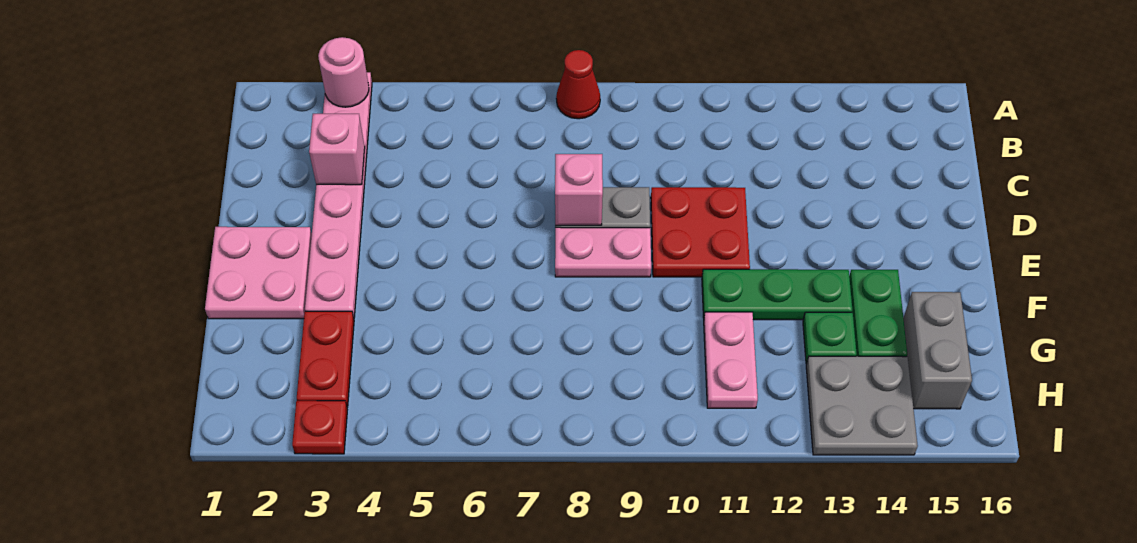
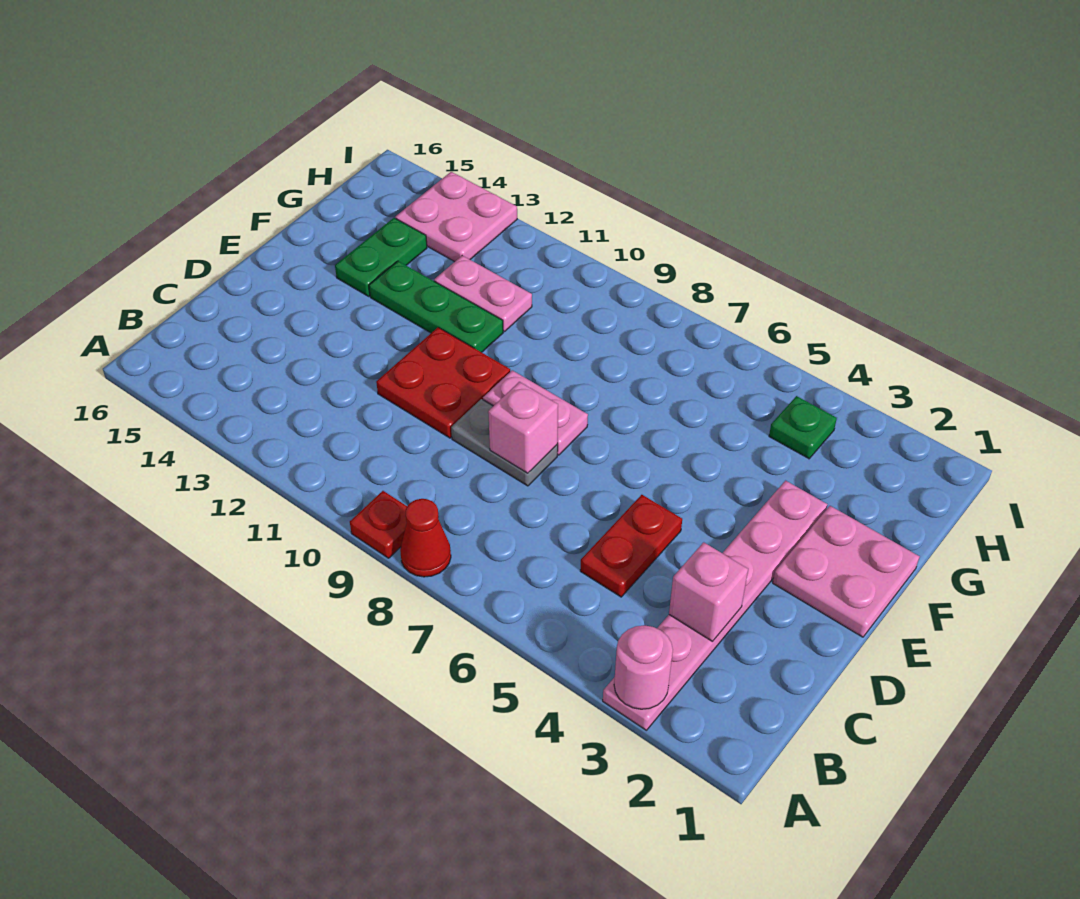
red plate G3:H3 level 1 -> red plate C5:D5 level 1
pink plate G11:H11 level 1 -> pink plate G11:G12 level 1
green plate G13 level 1 -> green plate H4 level 1
grey brick G15:H15 level 1 -> none
grey plate H13:I14 level 1 -> pink plate H13:I14 level 1
red plate I3 level 1 -> red plate A9 level 1

